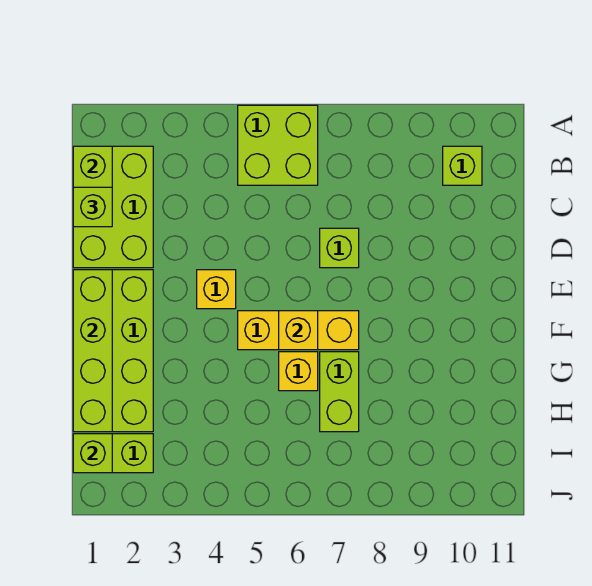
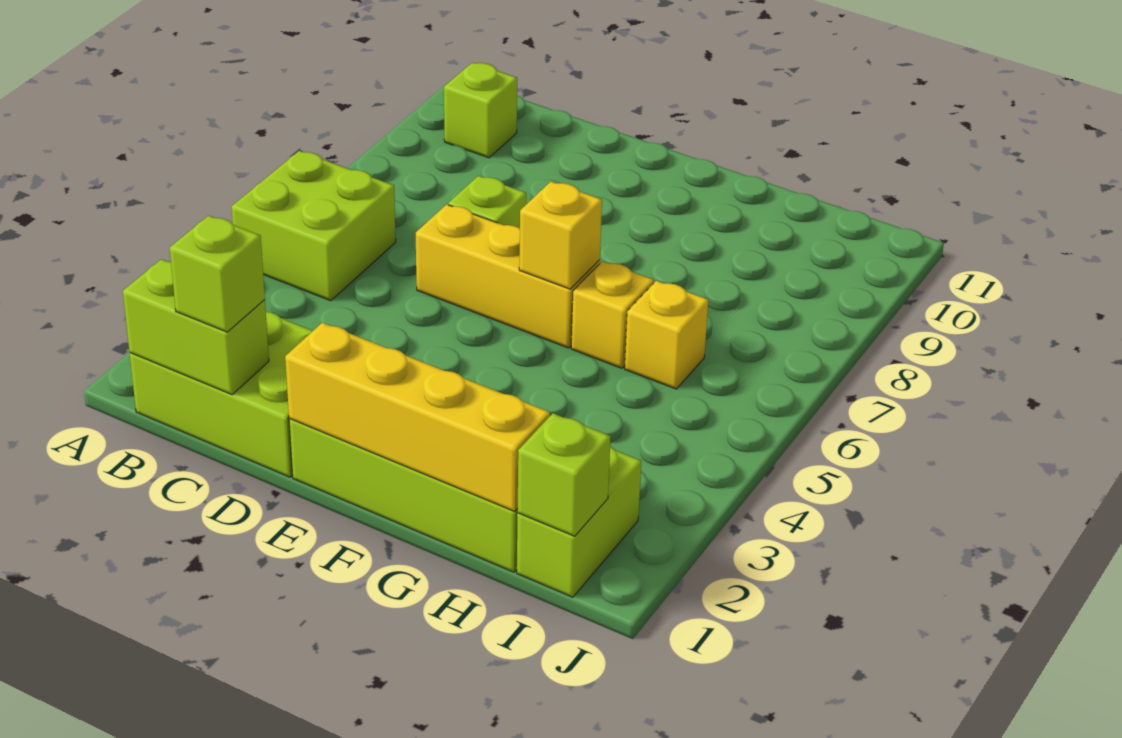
lime brick E1:H1 level 2 -> yellow brick E1:H1 level 2
yellow brick E4 level 1 -> yellow brick H6 level 1
yellow brick F5:F7 level 1 -> yellow brick D6:F6 level 1
lime brick G7:H7 level 1 -> none

